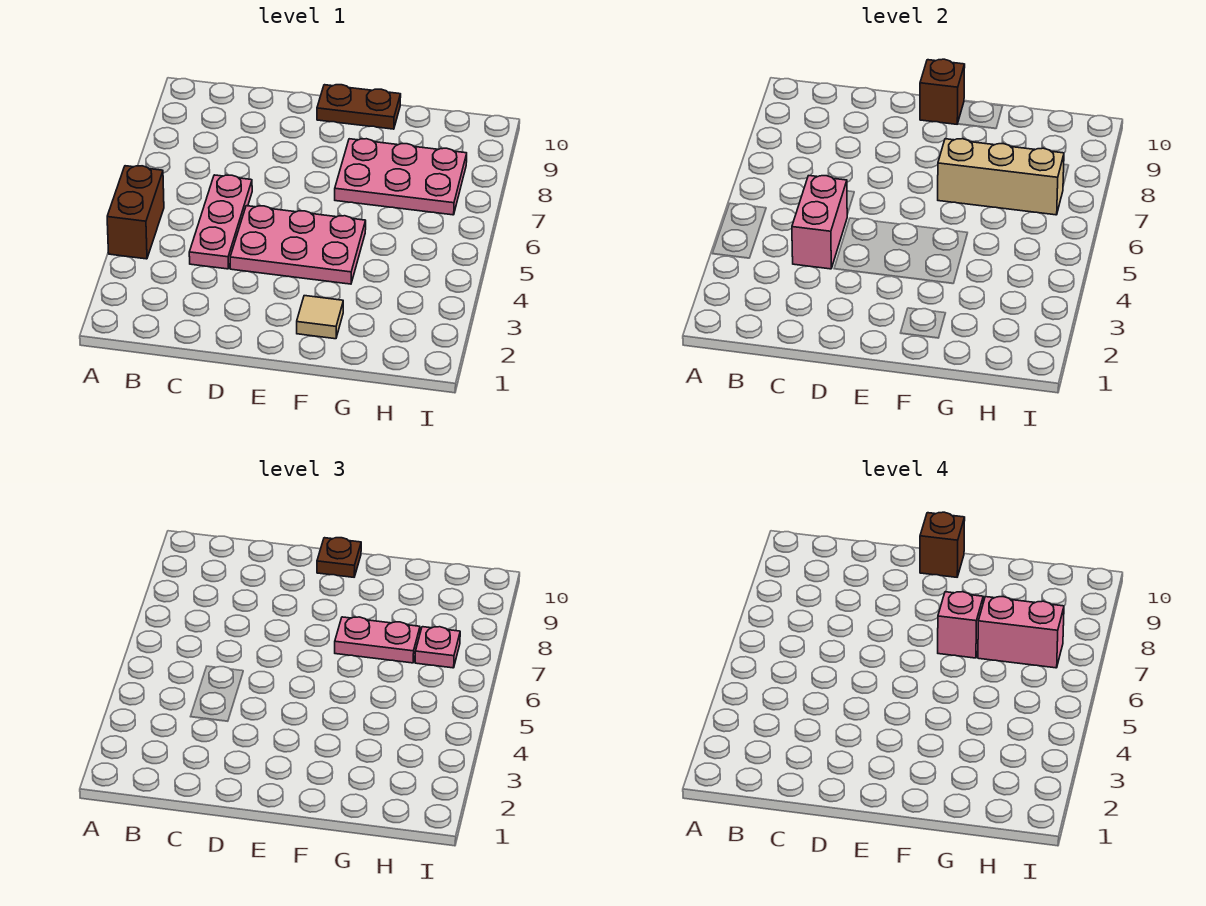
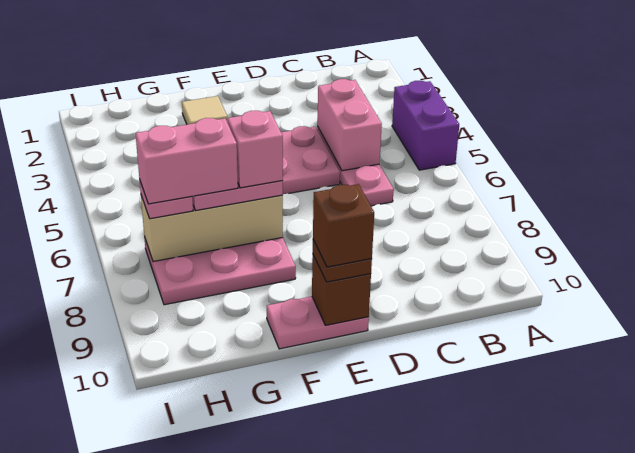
brown brick A4:A5 level 1 -> purple brick A4:A5 level 1
brown plate E10:F10 level 1 -> pink plate E10:F10 level 1

